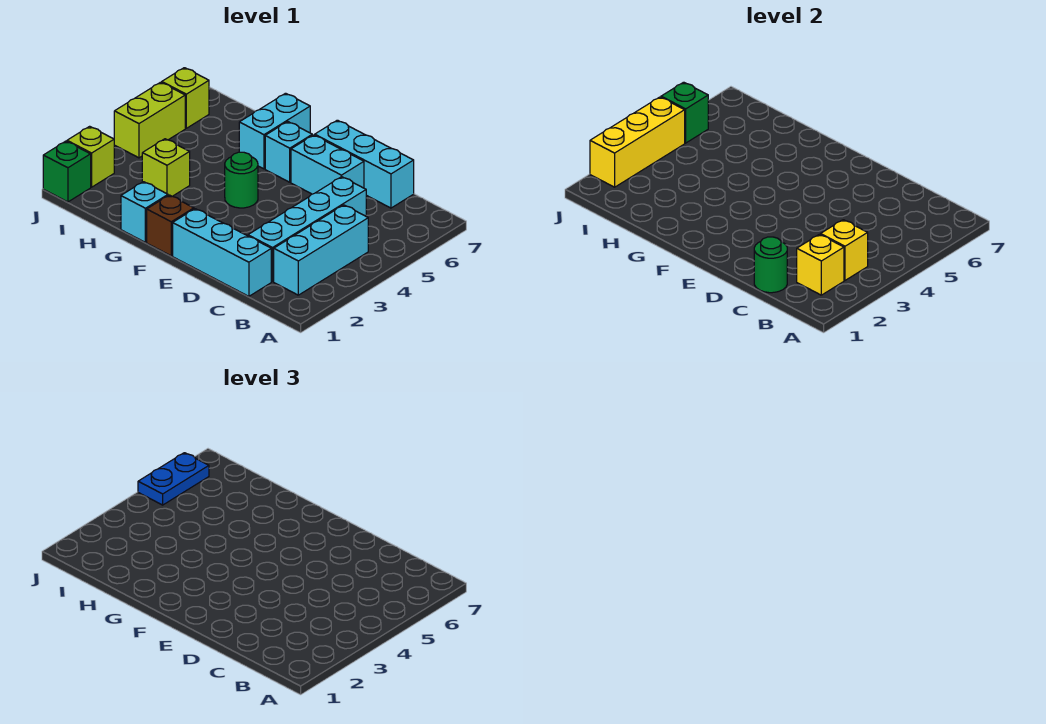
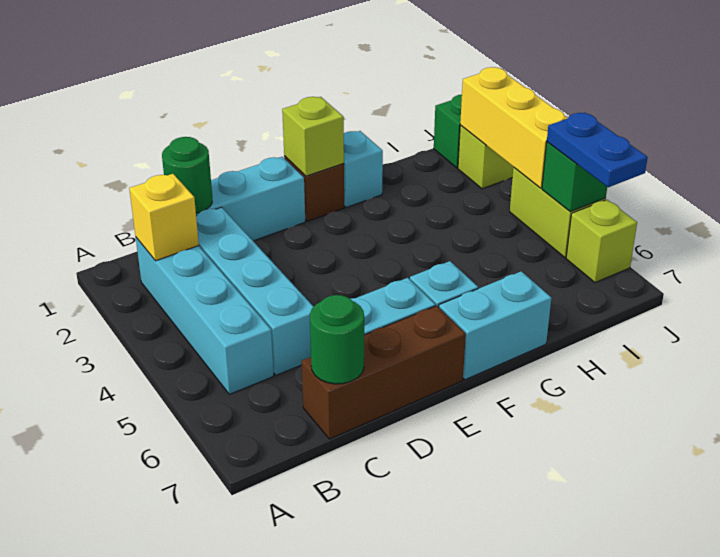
cyan brick B2:B4 level 1 -> cyan brick B2:B5 level 1
yellow brick B3 level 2 -> none
cyan brick C7:E7 level 1 -> brown brick C7:E7 level 1
green round brick F4 level 1 -> green round brick C7 level 2
cyan brick G6:G7 level 1 -> cyan brick F7:G7 level 1
lime brick H3 level 1 -> lime brick F1 level 2

